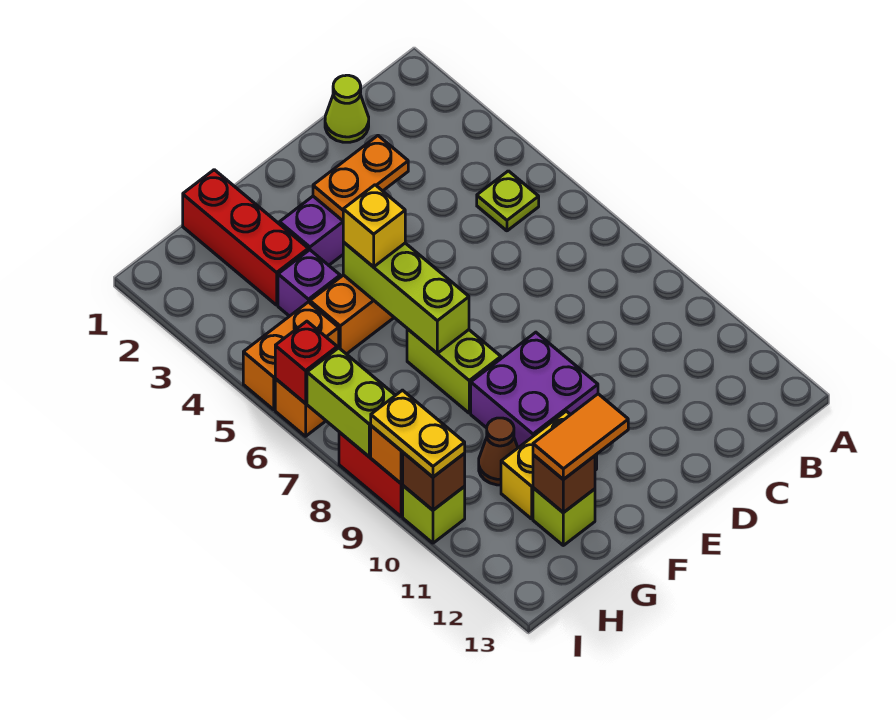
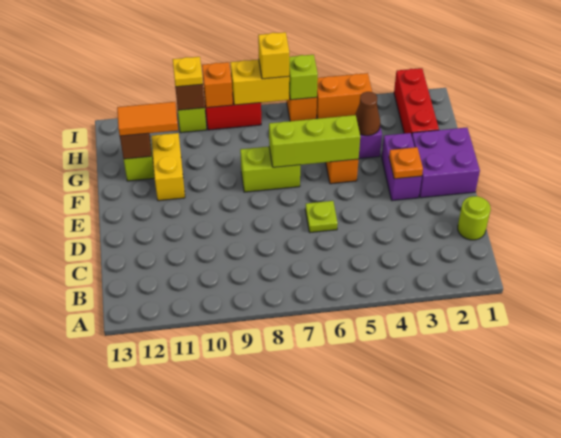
lime plate B5 level 1 -> lime plate D6 level 1
lime cone C1 level 1 -> lime round brick C1 level 1
orange plate D3:E3 level 2 -> orange plate E3 level 2
purple brick E9:F10 level 1 -> purple brick E1:F2 level 1
yellow brick F5 level 3 -> yellow brick I7 level 3
orange tile F12:G12 level 3 -> orange tile G11:G12 level 3
red brick G1:G3 level 1 -> red brick G2:I2 level 1
brown cone G10 level 1 -> brown cone G4 level 2
orange brick H5:I5 level 1 -> orange brick I4:I5 level 1
red brick I6 level 2 -> lime brick I6 level 2
lime brick I7:I8 level 2 -> yellow brick I7:I8 level 2
yellow plate I9:I10 level 3 -> yellow plate I10 level 3

